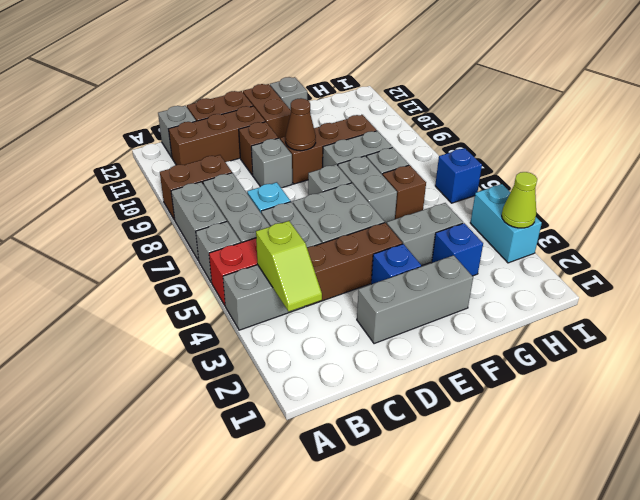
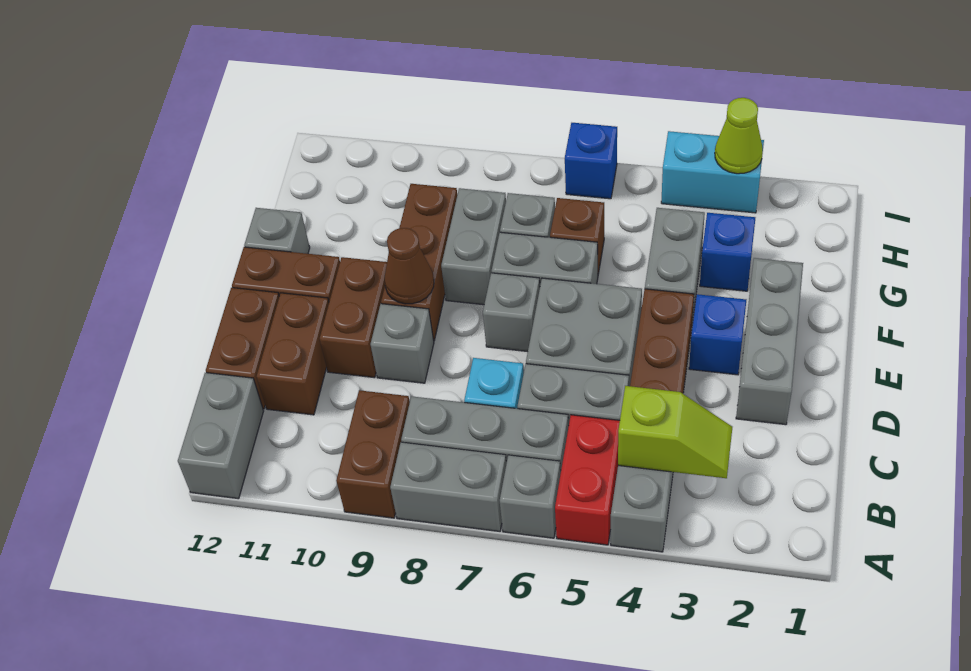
brown brick B11:D11 level 1 -> brown brick C11:D11 level 1
grey brick B12 level 1 -> grey brick A12:B12 level 1
brown brick D10 level 1 -> brown brick D10:E10 level 1

